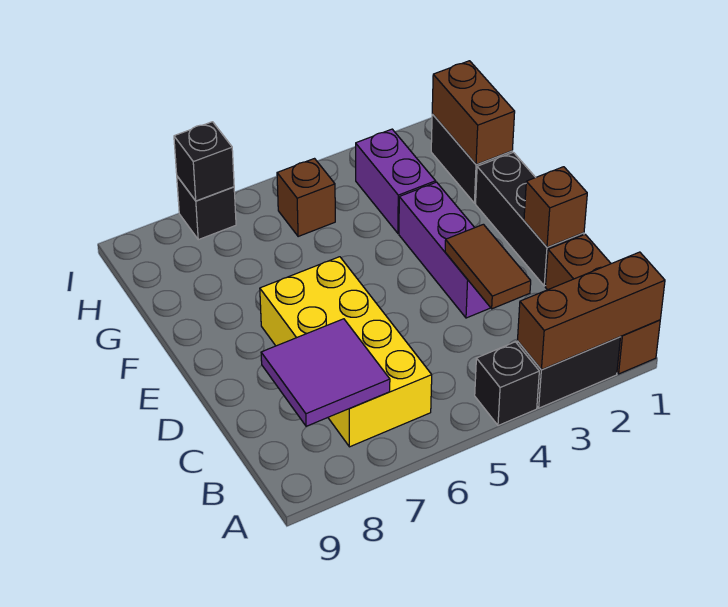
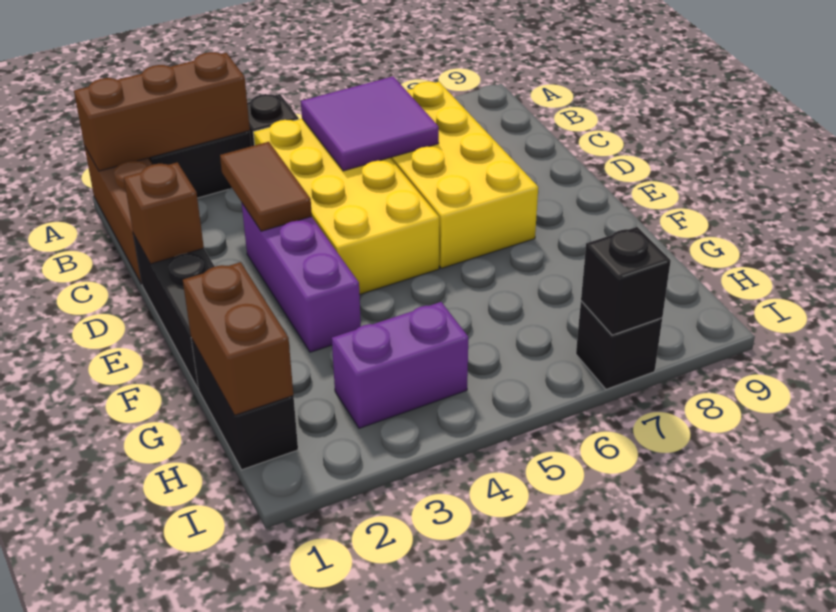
none -> yellow brick B4:E5 level 1
purple tile B7:C8 level 2 -> purple tile B5:C6 level 2
purple brick G3:H3 level 1 -> purple brick H3:H4 level 1
brown brick H5 level 1 -> none

